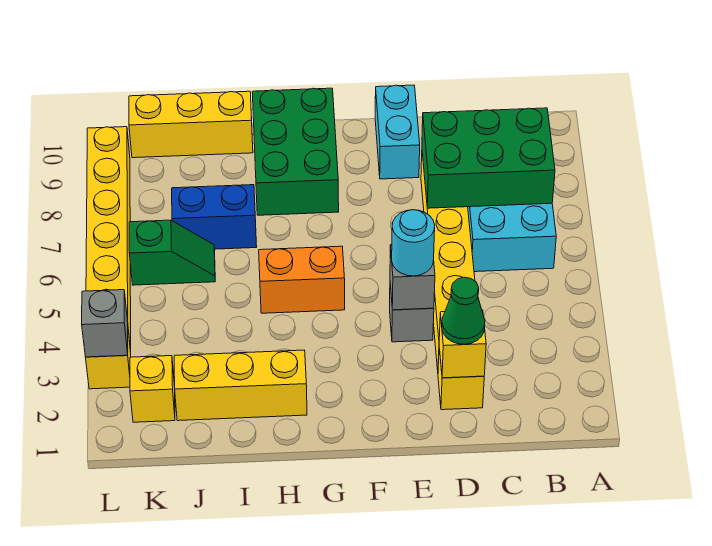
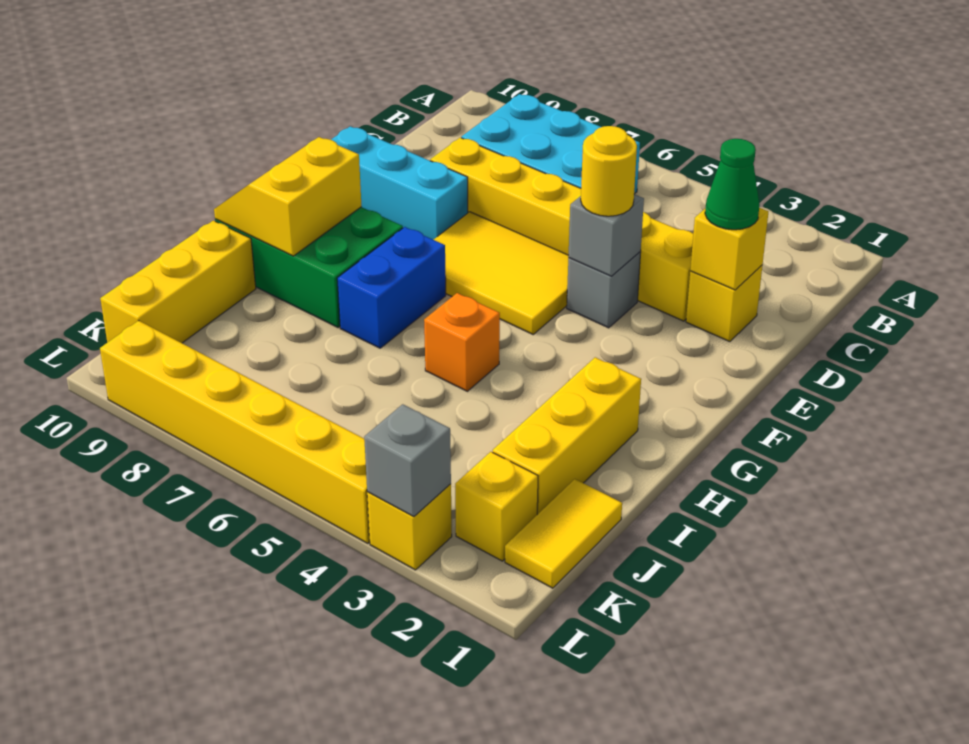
green brick B7:D8 level 2 -> none
cyan round brick E4 level 3 -> yellow round brick E4 level 3
none -> yellow tile E5:F7 level 1
cyan brick E9:E10 level 1 -> cyan brick E8:E10 level 1
orange brick G5:H5 level 1 -> orange brick H5 level 1
none -> yellow slope G9:H10 level 2 top 9
blue brick I7:J7 level 1 -> blue brick G7:H7 level 1
none -> yellow tile J1:K1 level 1
green slope J6:K6 level 1 top K -> none

